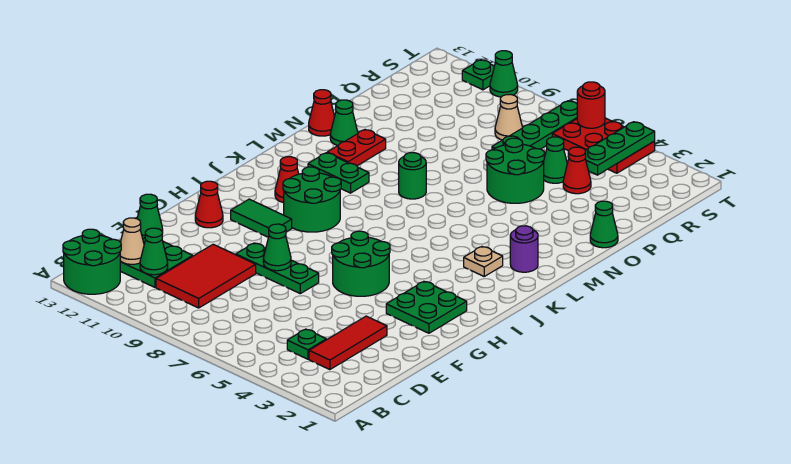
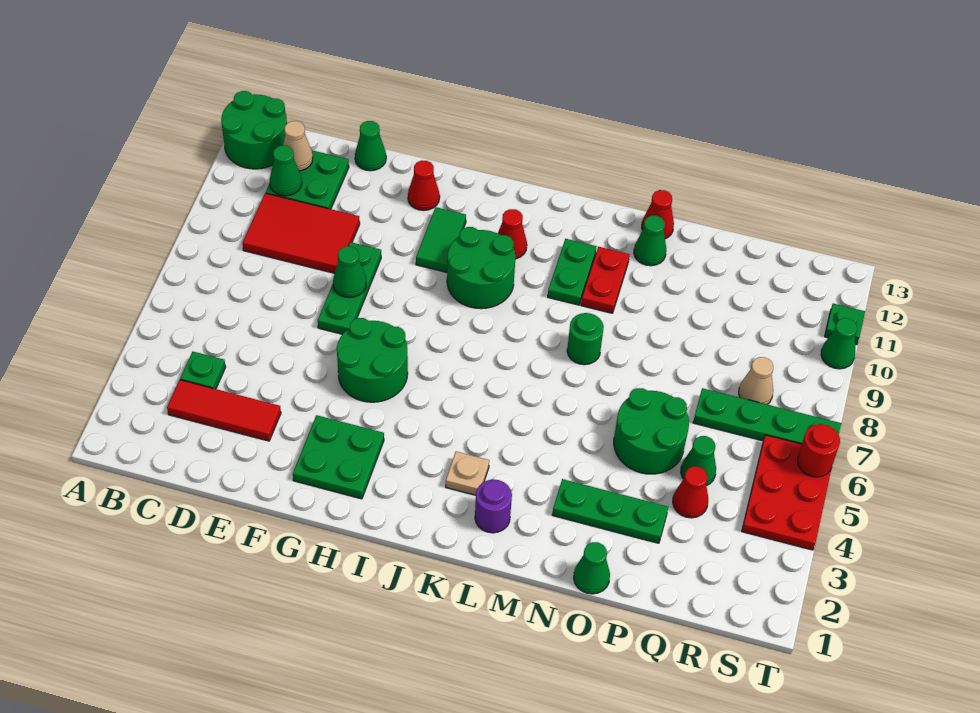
red plate M11:N11 level 1 -> red plate M10:M11 level 1
green plate R4:T4 level 2 -> green plate N3:P3 level 1

